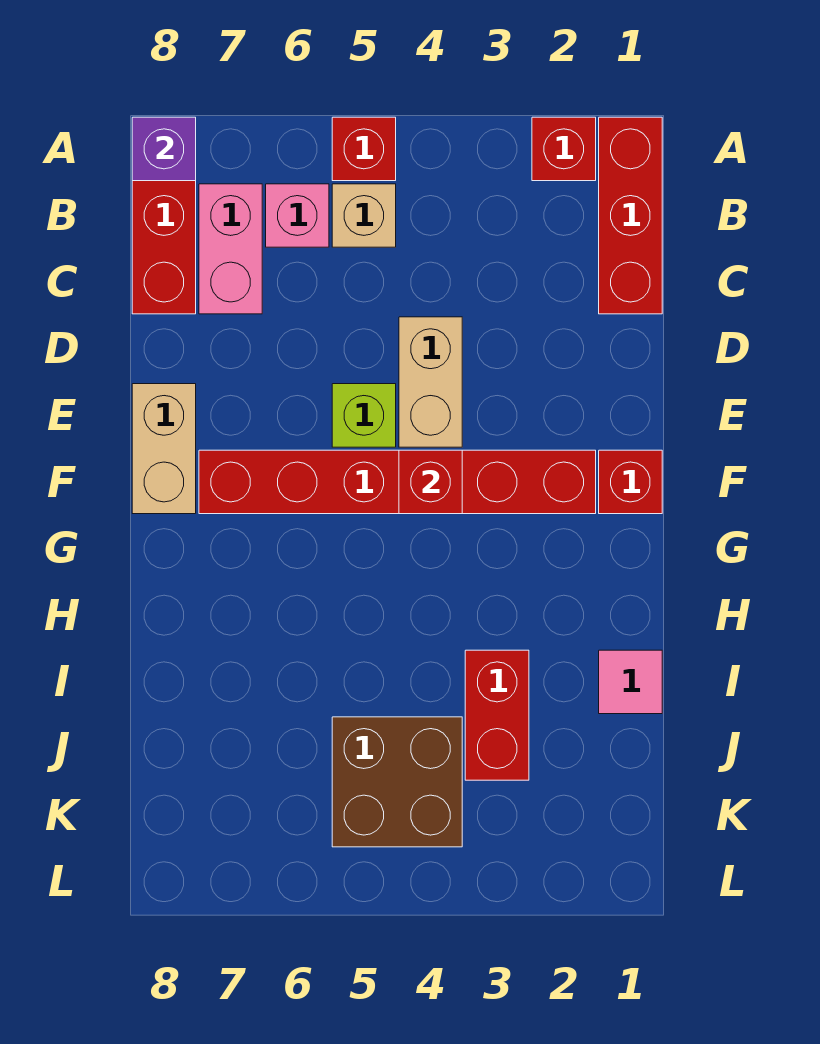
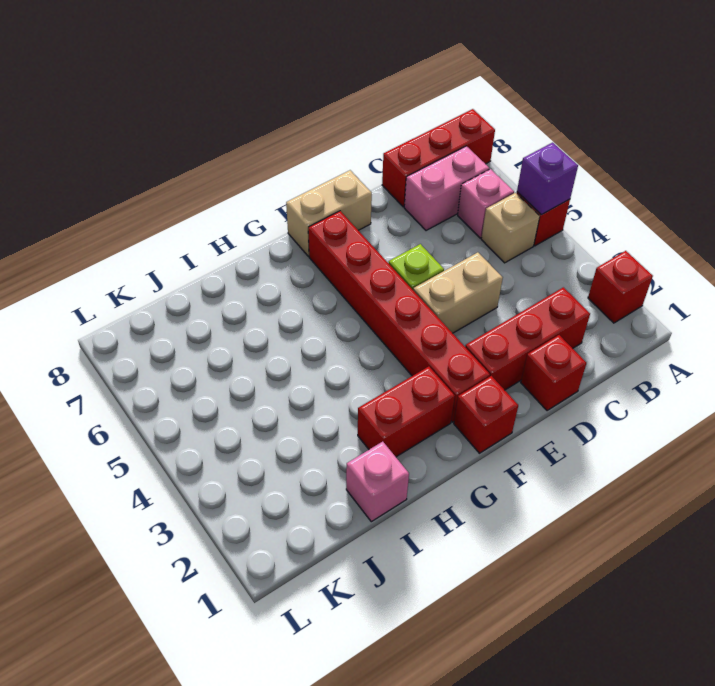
red brick A1:C1 level 1 -> red brick C2:E2 level 1
purple brick A8 level 2 -> purple brick A5 level 2
red brick F4 level 2 -> red brick D1 level 1
pink tile I1 level 1 -> pink brick I1 level 1
red brick I3:J3 level 1 -> red brick G2:H2 level 1
brown brick J4:K5 level 1 -> none

